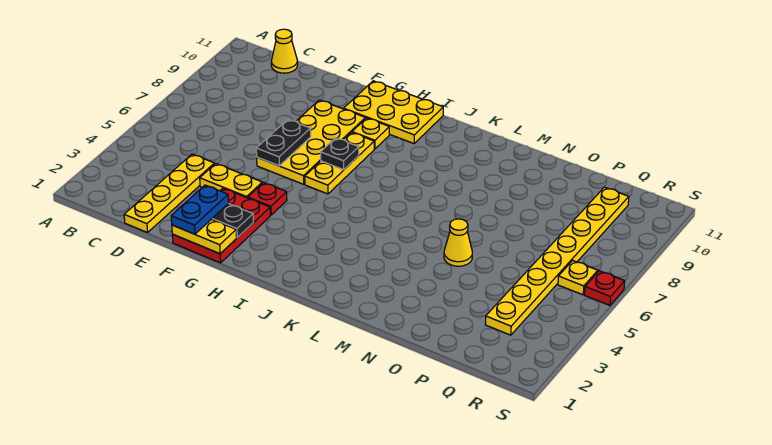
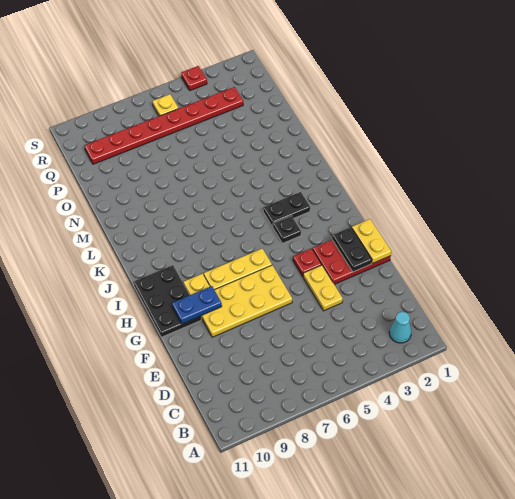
none -> cyan cone B2 level 1
yellow cone C11 level 1 -> none
yellow plate D1:D4 level 1 -> none
blue plate F1:F2 level 3 -> blue plate G9:G10 level 2
black plate F6:F7 level 2 -> black plate J3:J4 level 1
yellow plate G10:I11 level 1 -> black plate G10:I11 level 1
black plate H7 level 2 -> black plate I4 level 1
yellow cone N5 level 1 -> none
yellow plate Q3:Q10 level 1 -> red plate Q3:Q10 level 1
red plate S6 level 1 -> red plate S4 level 1

